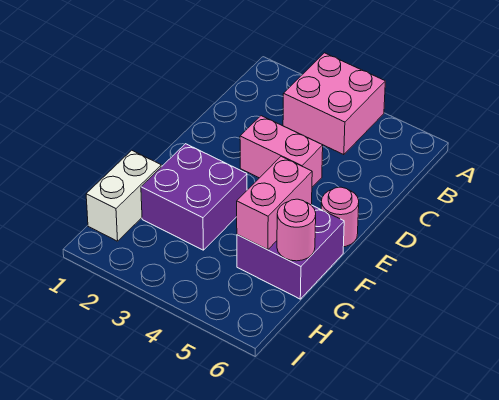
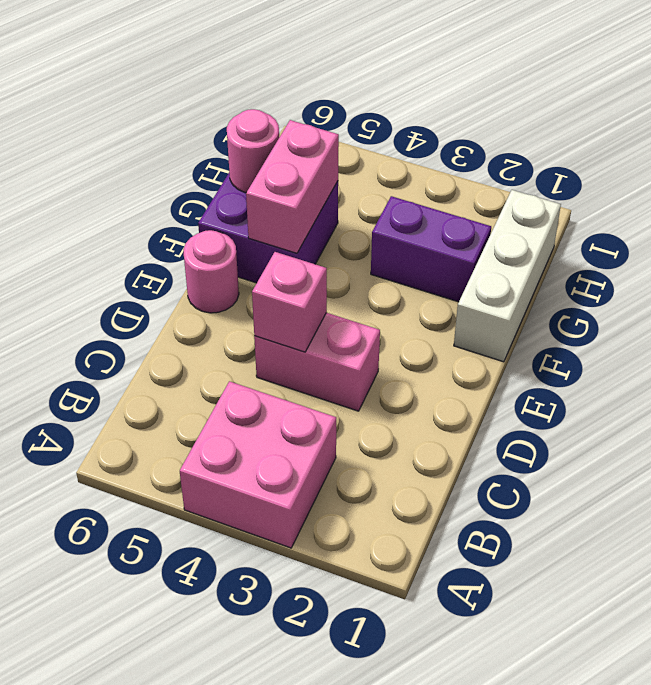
none -> pink brick D4 level 2
purple brick F2:G3 level 1 -> purple brick G2:G3 level 1
white brick G1:H1 level 1 -> white brick F1:H1 level 1

